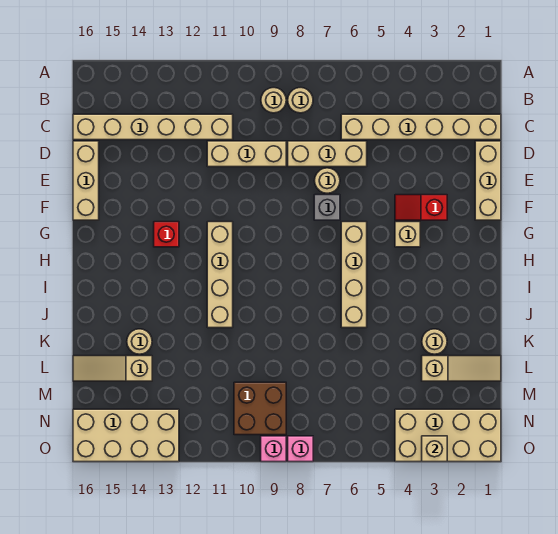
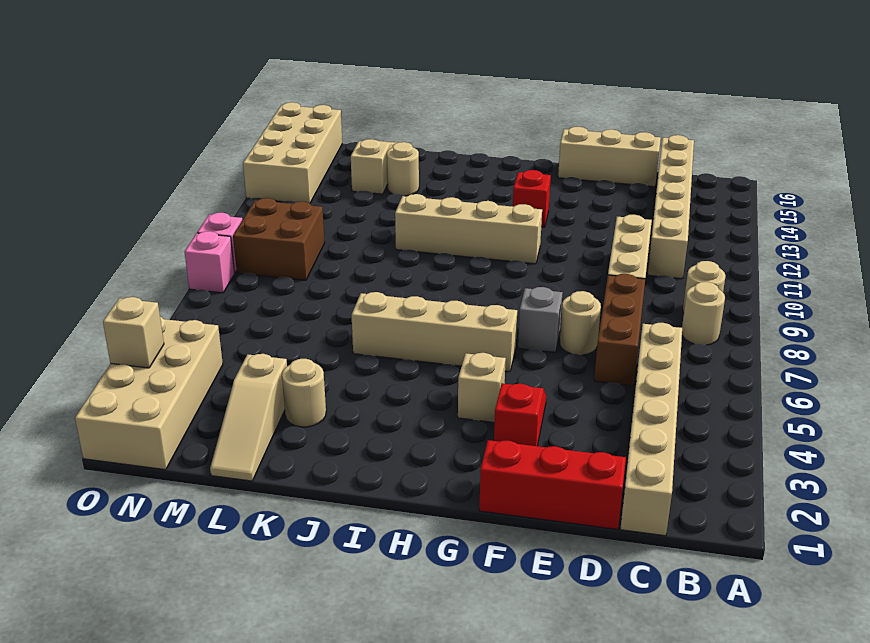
tan brick D1:F1 level 1 -> red brick D1:F1 level 1
tan brick D6:D8 level 1 -> brown brick D6:D8 level 1

